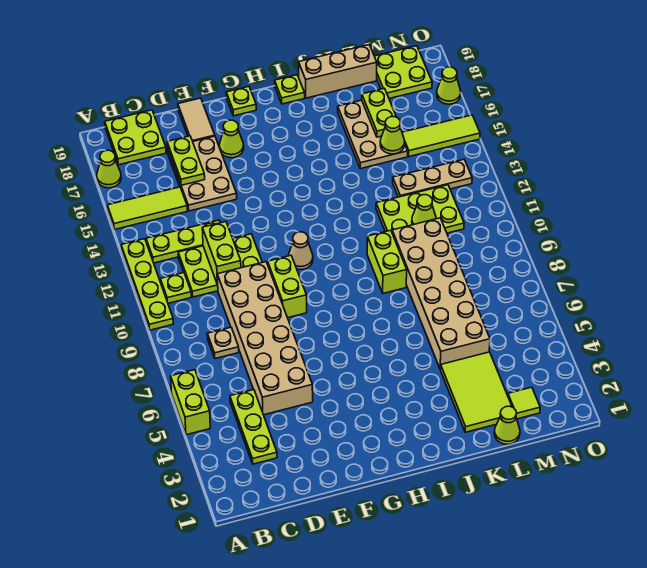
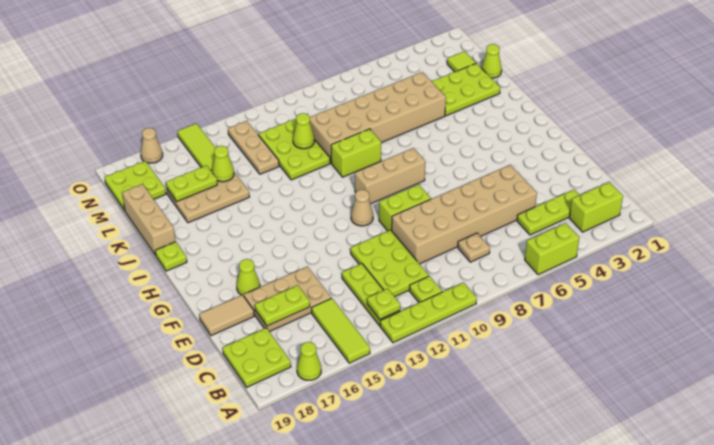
lime brick D11:D12 level 2 -> lime brick B2:B3 level 1
lime plate G19 level 1 -> lime plate B13 level 2
none -> tan brick H8:H10 level 1
lime tile K2:L4 level 1 -> lime plate K2:L4 level 1
lime cone O17 level 1 -> tan cone O17 level 1

